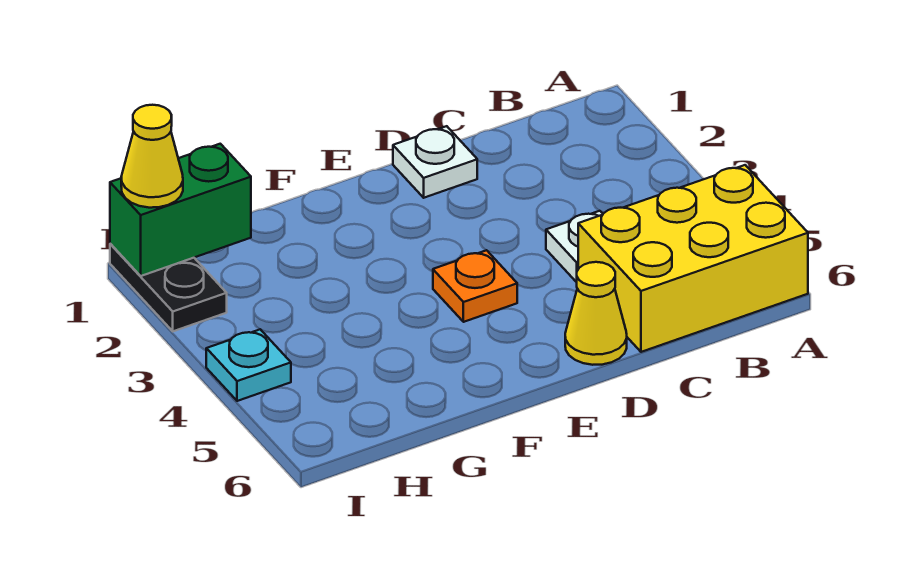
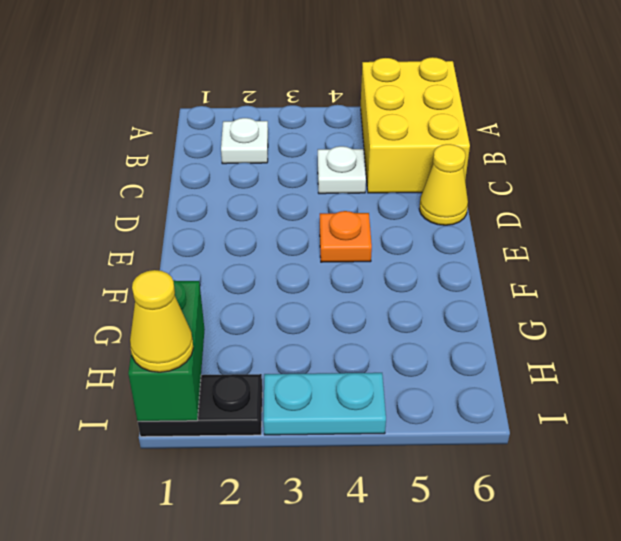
white plate D1 level 1 -> white plate B2 level 1
cyan plate I4 level 1 -> cyan plate I3:I4 level 1

